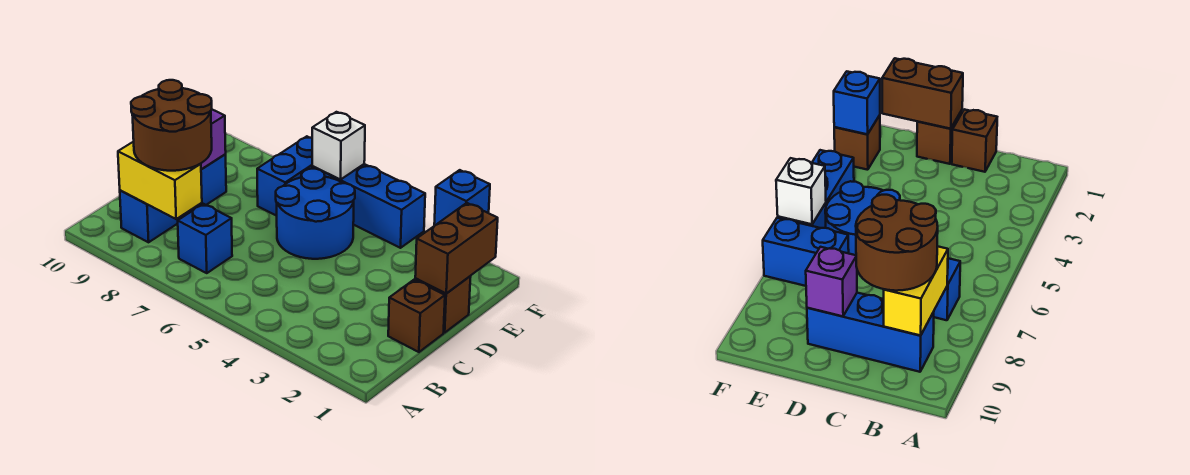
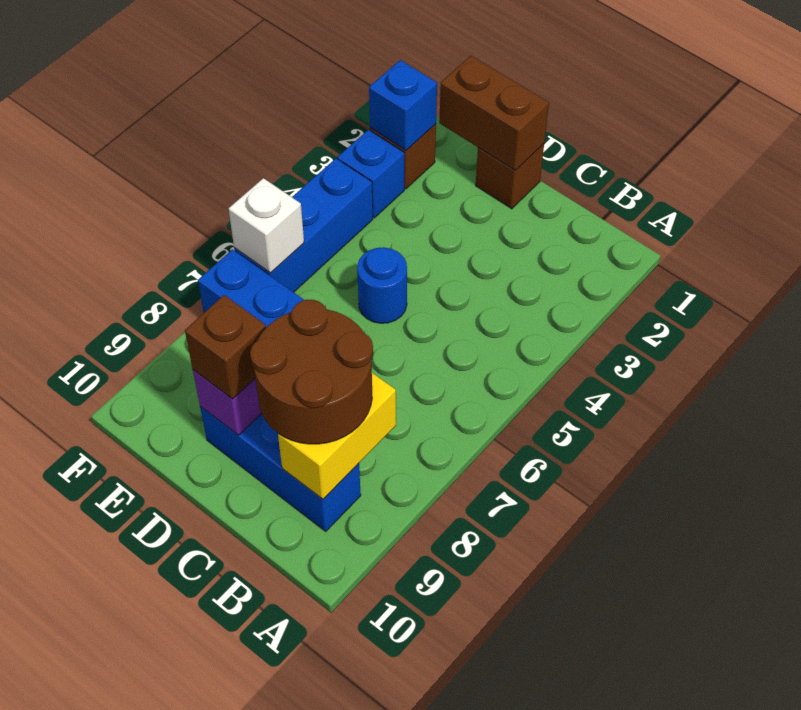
blue brick B7 level 1 -> blue brick F3 level 1
brown brick C1 level 1 -> brown brick D9 level 3
blue round brick D5:E6 level 1 -> blue round brick D5 level 1

